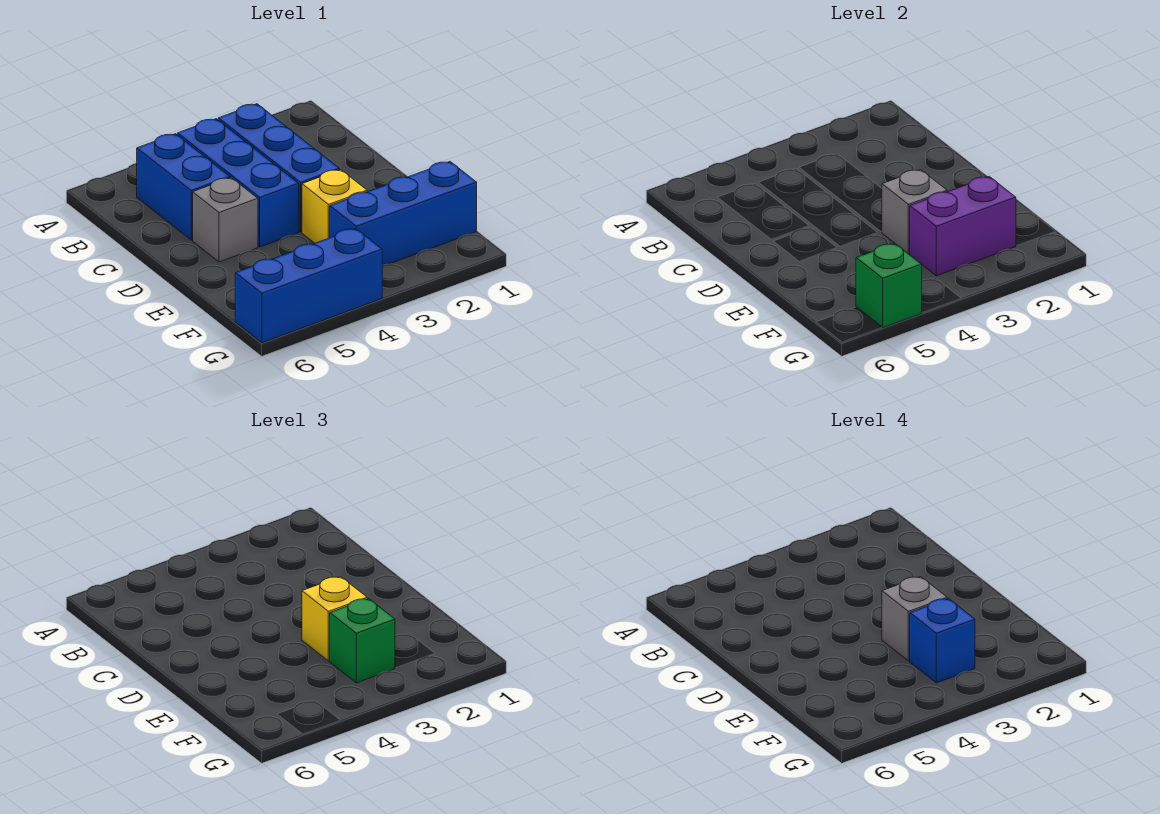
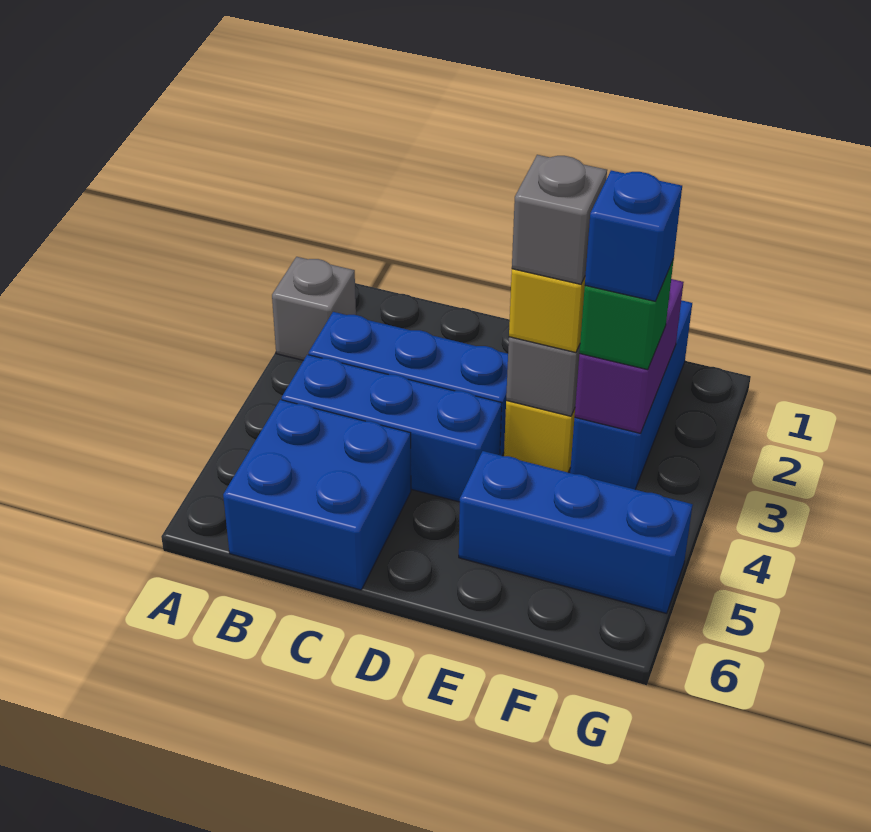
blue brick B5:C5 level 1 -> blue brick B5:C6 level 1
grey brick D5 level 1 -> grey brick A2 level 1
blue brick G4:G6 level 1 -> blue brick E5:G5 level 1
green brick G5 level 2 -> none

